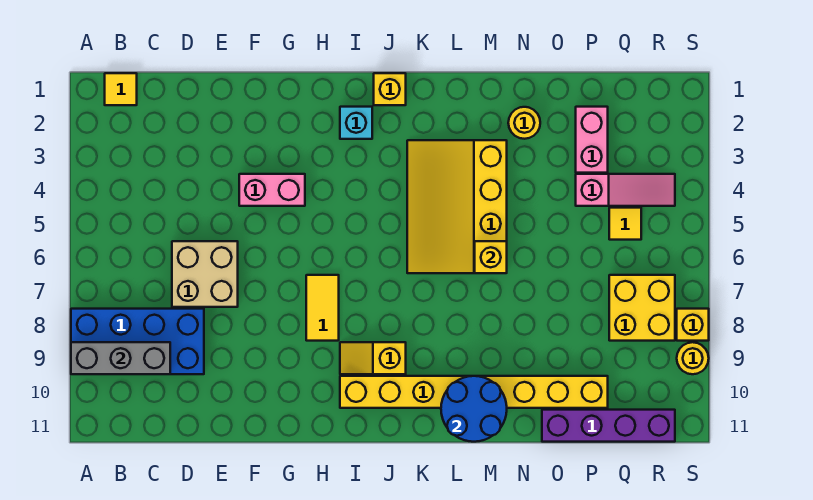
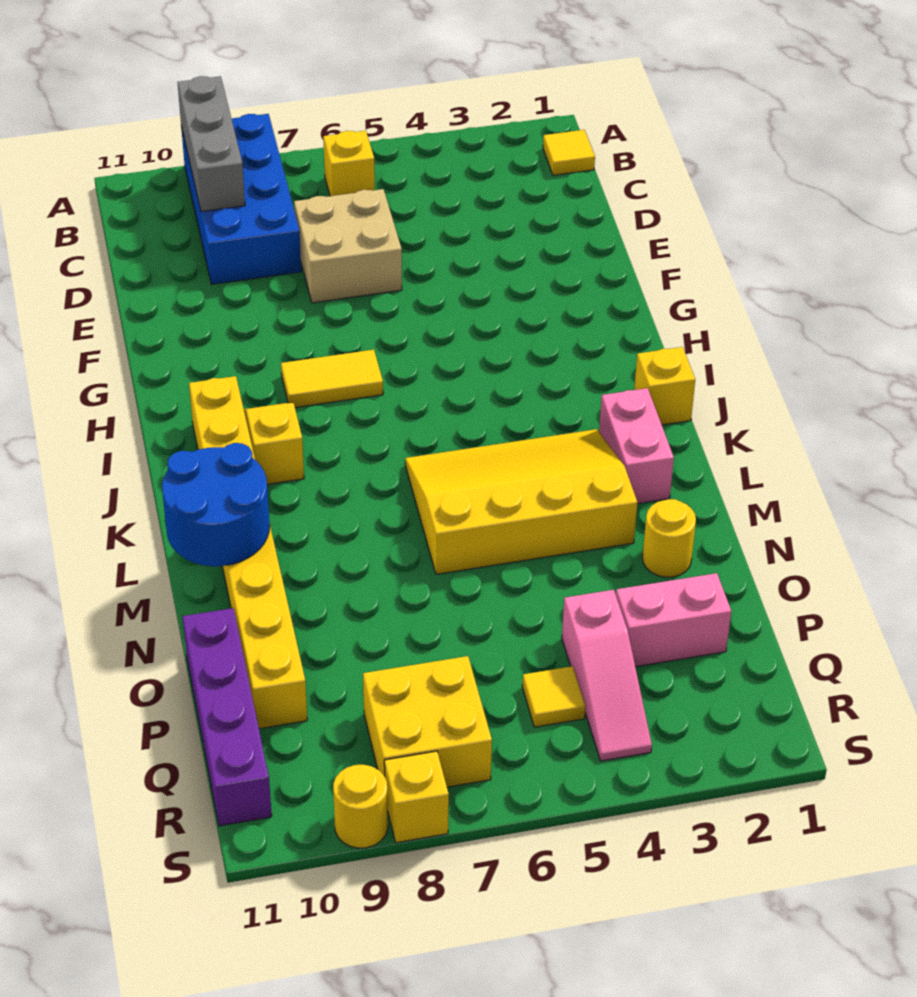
pink brick F4:G4 level 1 -> pink brick K2:L2 level 1
cyan brick I2 level 1 -> none
yellow brick M6 level 2 -> yellow brick B6 level 1

